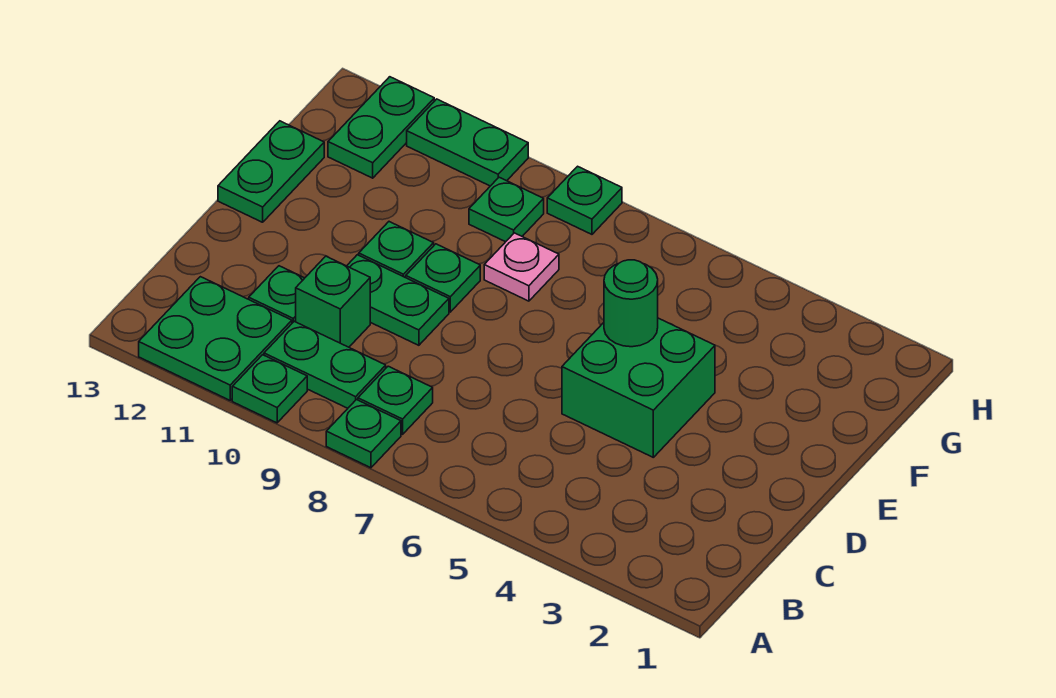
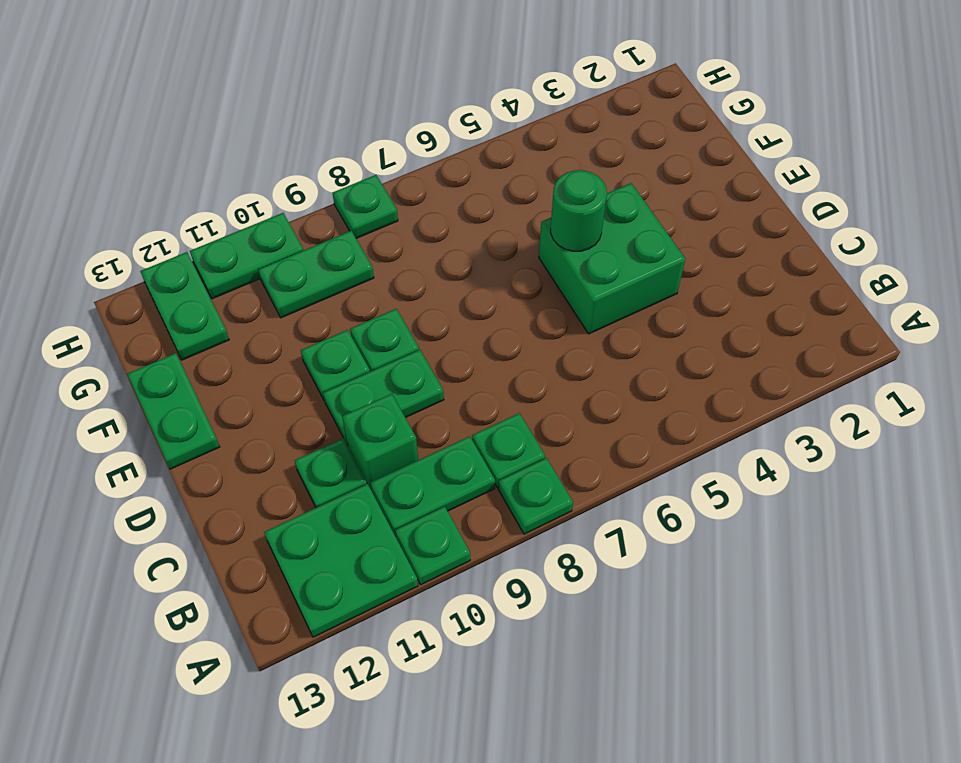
pink plate F8 level 1 -> none
green plate G9 level 1 -> green plate G9:G10 level 1

